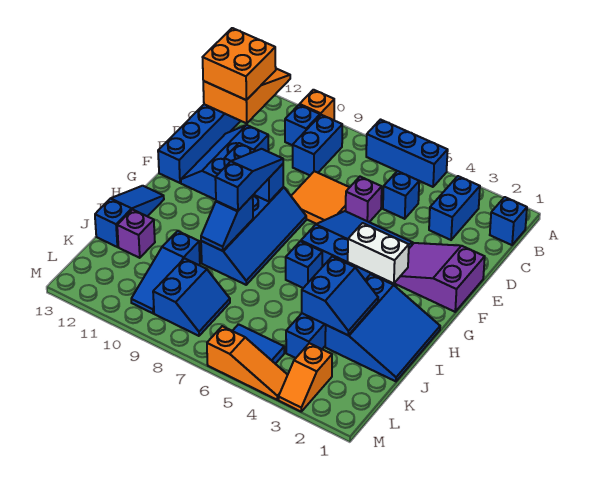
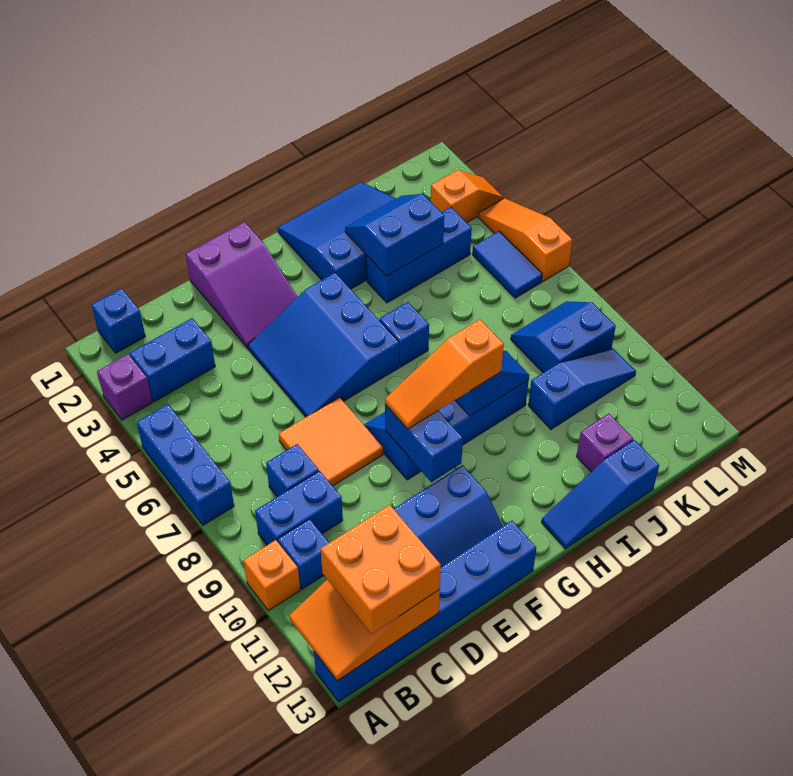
blue brick C5 level 1 -> blue brick C8 level 1
purple brick D6 level 1 -> purple brick A3 level 1
blue slope F9:H9 level 3 top H -> orange slope F9:H9 level 3 top H
white brick G3:G4 level 2 -> none

